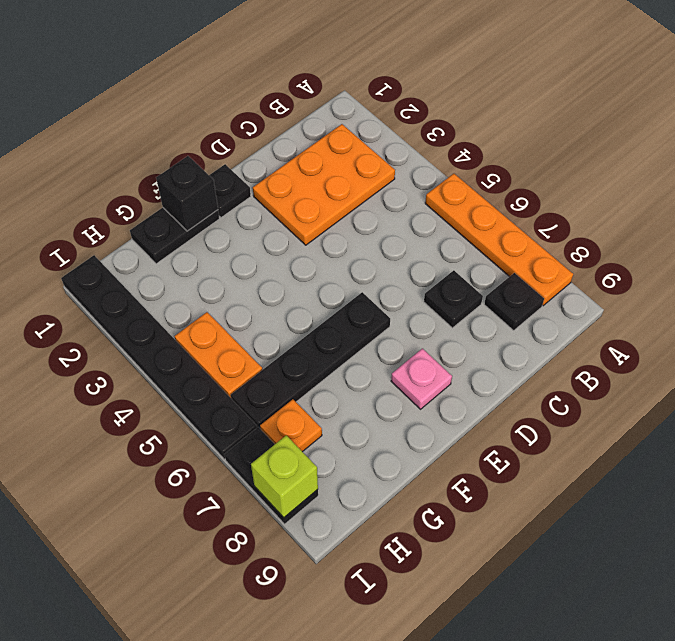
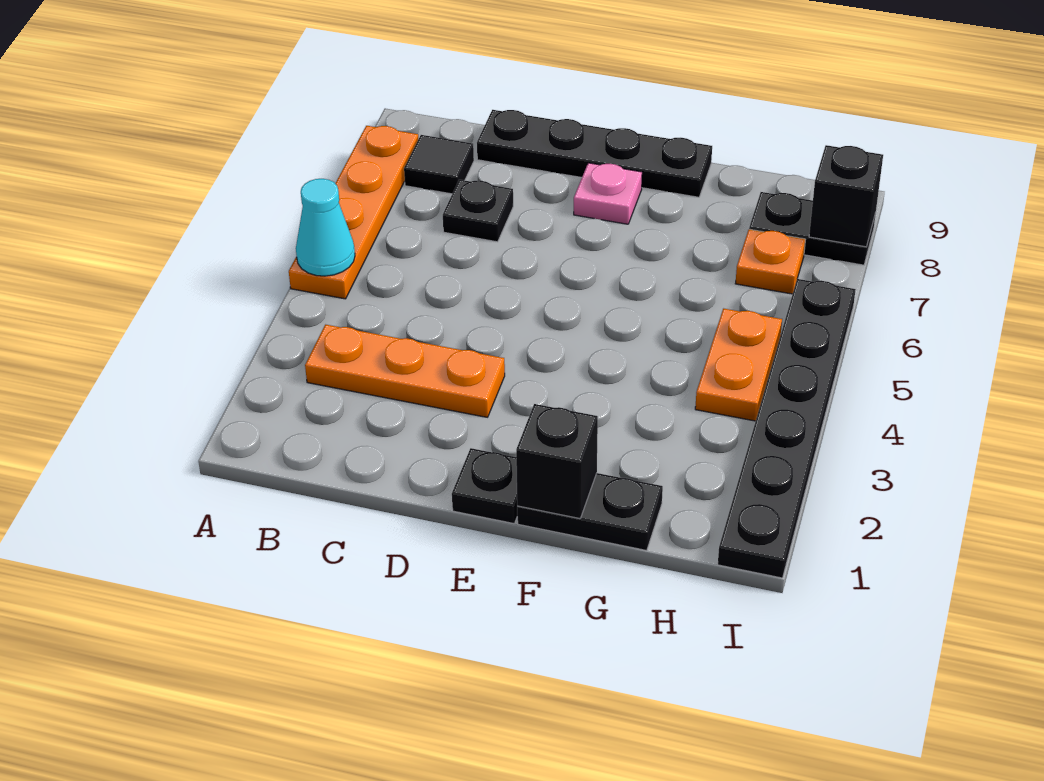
none -> cyan cone A5 level 2
orange plate B2:D3 level 1 -> orange plate B3:D3 level 1
black plate B8 level 1 -> black tile B8 level 1
black plate E6:H6 level 1 -> black plate C9:F9 level 1
black plate I7:I8 level 1 -> black plate H8:I8 level 1
lime brick I8 level 2 -> black brick I8 level 2

